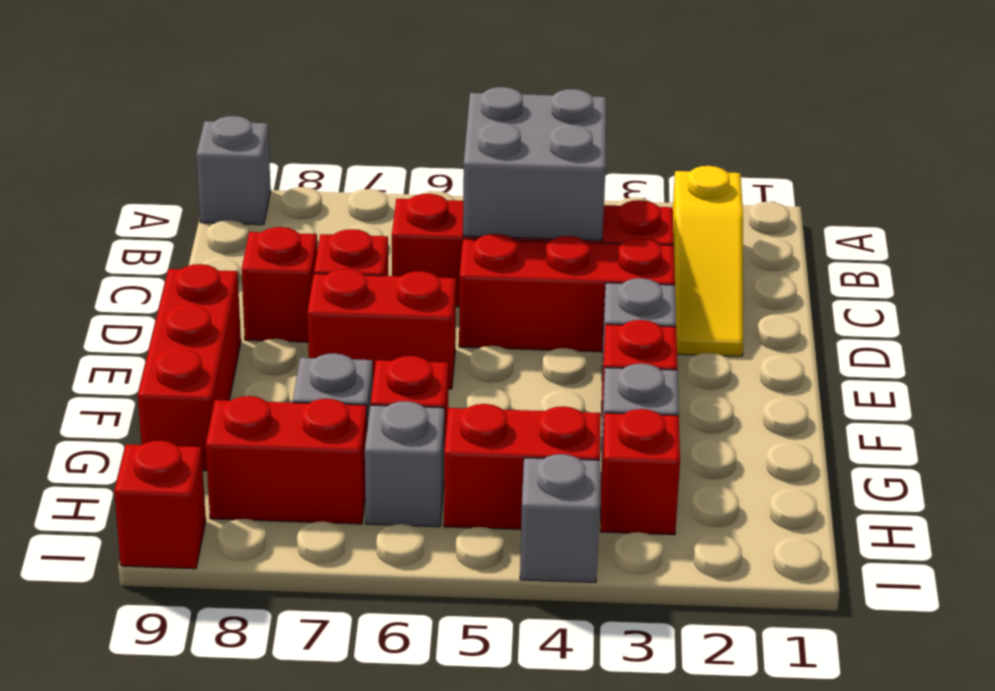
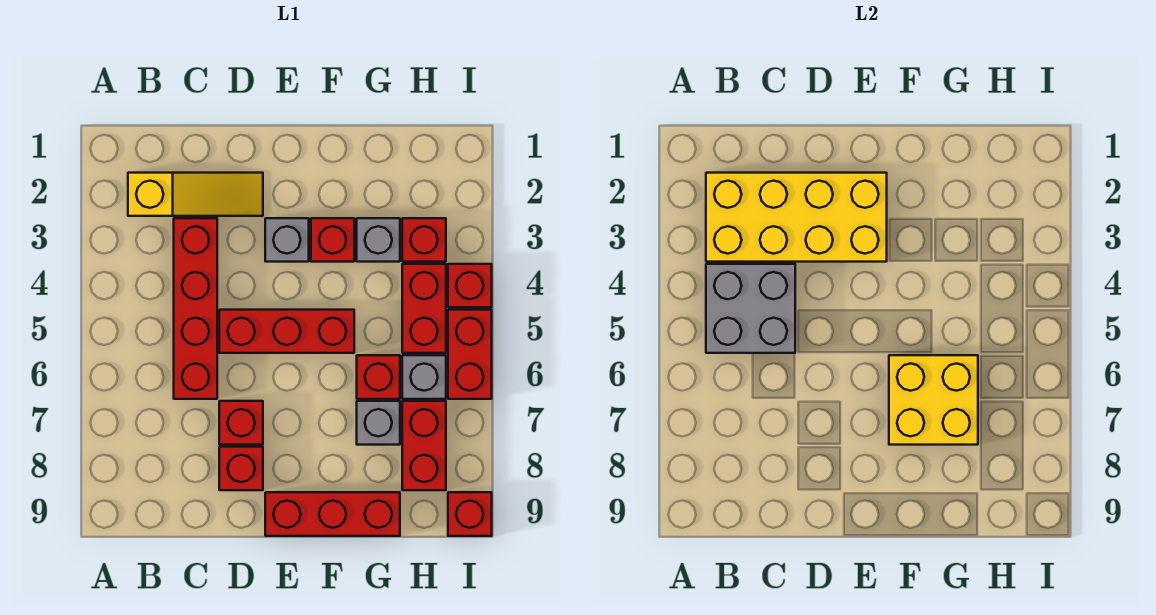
grey brick A9 level 1 -> none
none -> yellow brick B2:E3 level 2
red brick D3:D5 level 1 -> red brick D5:F5 level 1
red brick E6:E7 level 1 -> red brick I5:I6 level 1
none -> yellow brick F6:G7 level 2
grey brick I4 level 1 -> red brick I4 level 1

